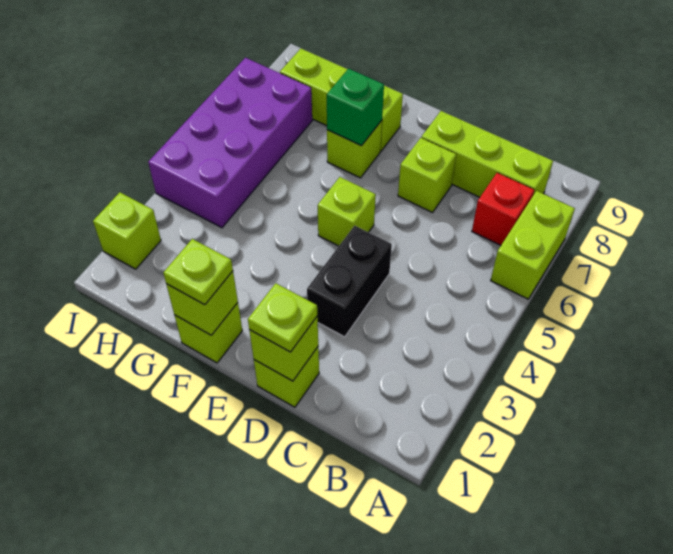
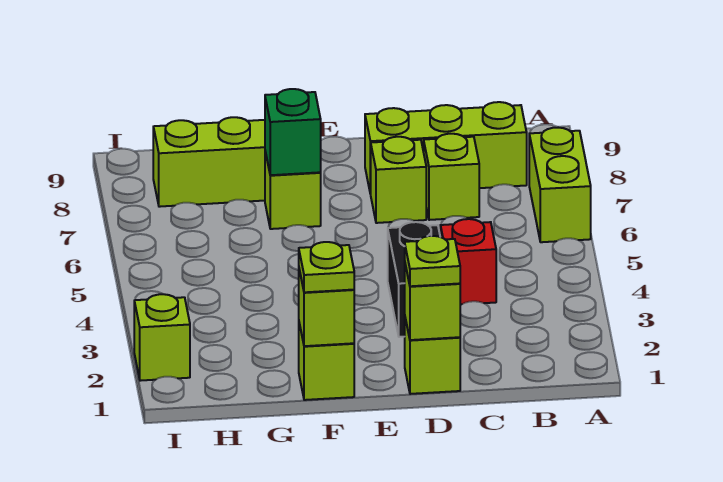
red brick B7 level 1 -> red brick C4 level 1
lime brick E5 level 1 -> lime brick C7 level 1
purple brick H4:I7 level 1 -> none

